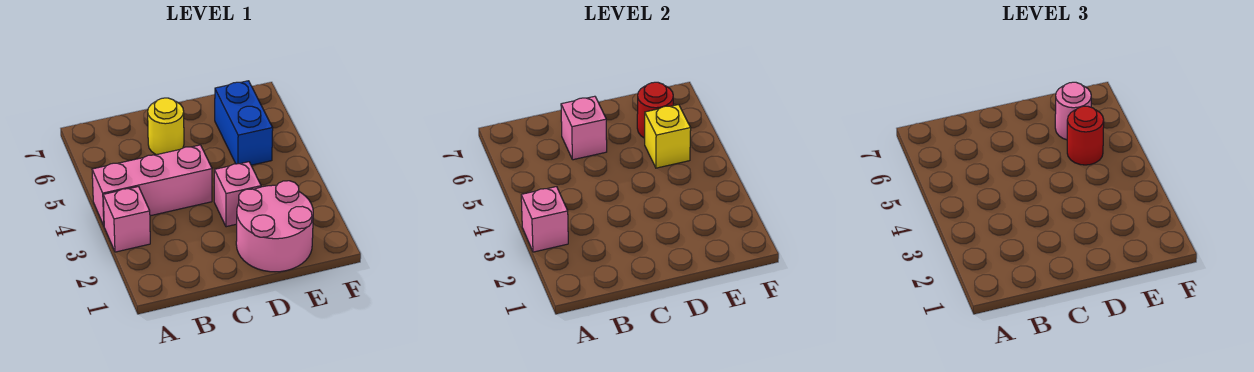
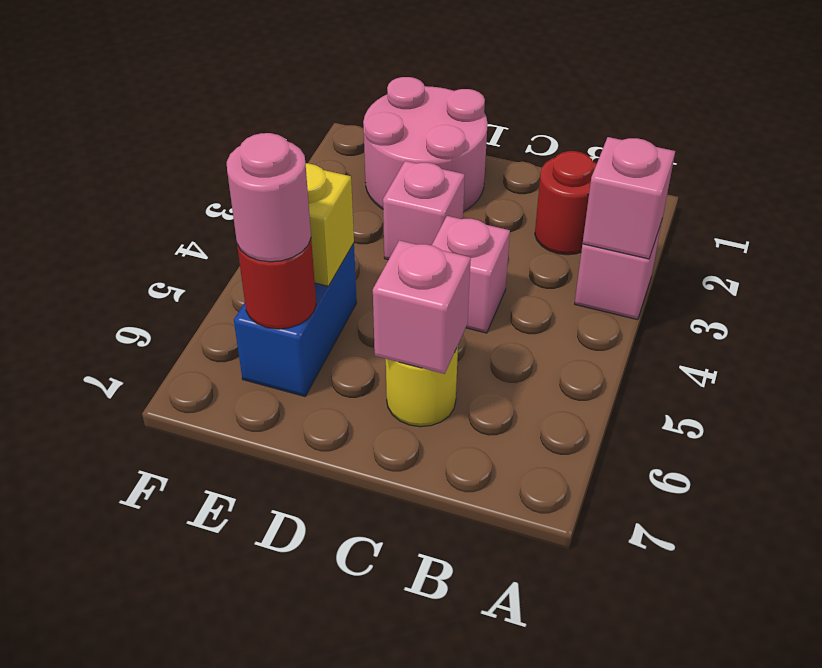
pink brick A4:C4 level 1 -> pink brick C4 level 1
red round brick E5 level 3 -> red round brick B2 level 1

